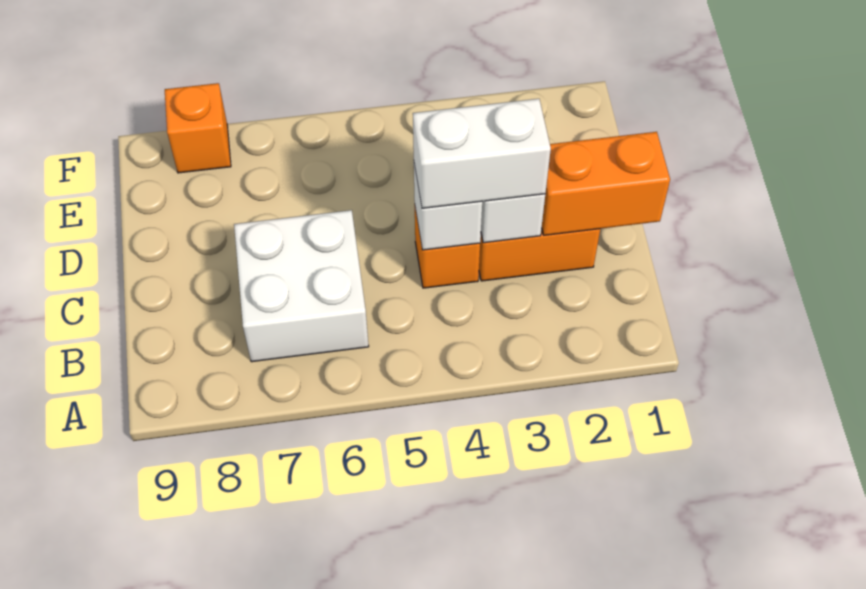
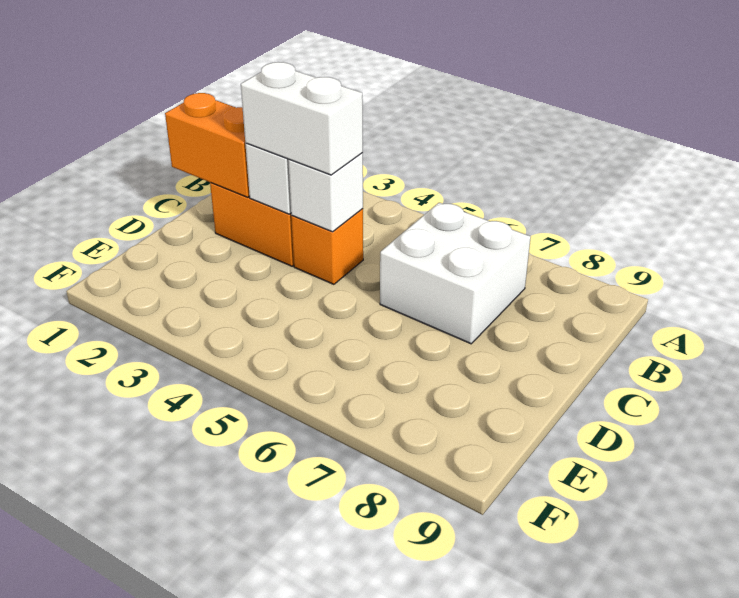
orange brick F8 level 1 -> none

